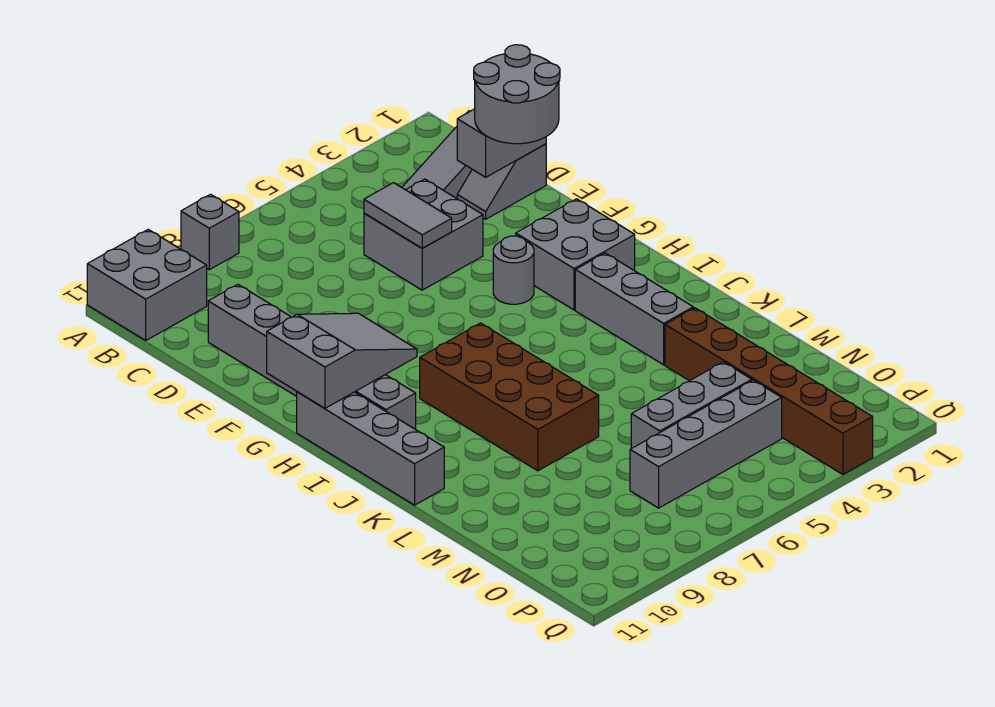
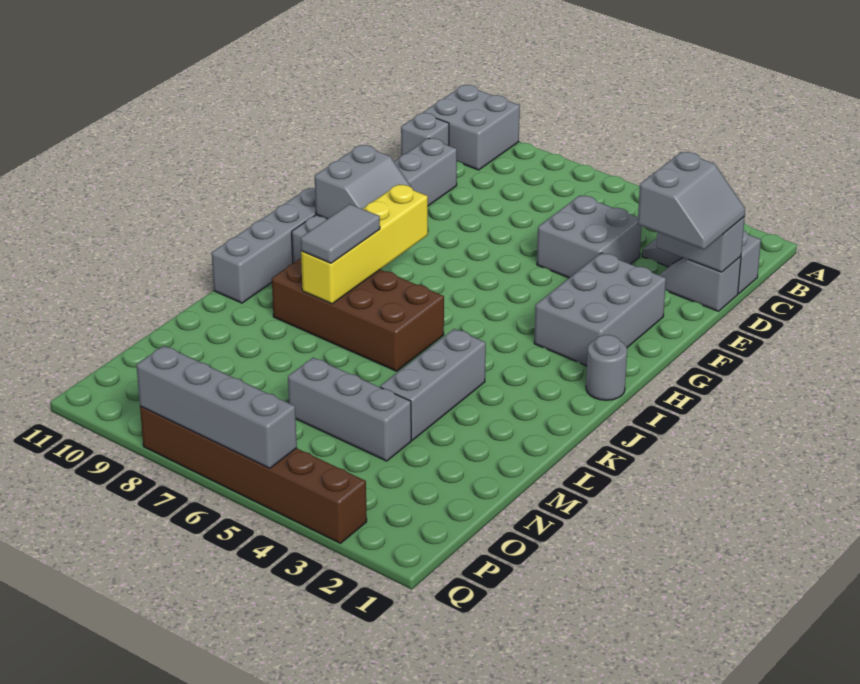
grey brick A8 level 1 -> grey brick C11 level 1
grey round brick D1:E2 level 3 -> grey slope D1:E2 level 3 top 2
grey tile D5:E5 level 2 -> grey tile J8:K8 level 3
grey brick G2:H3 level 1 -> grey brick F2:H3 level 1
grey round brick G4 level 1 -> grey round brick I1 level 1
grey slope G9:H11 level 2 top 11 -> grey slope G9:H10 level 2 top 10
none -> yellow brick H8:K8 level 2
grey brick I3:K3 level 1 -> grey brick K4:M4 level 1
brown brick I7:L8 level 1 -> brown brick J6:K9 level 1
brown brick L3:Q3 level 1 -> brown brick Q3:Q8 level 1
grey brick O4:O7 level 1 -> grey brick Q5:Q8 level 2

